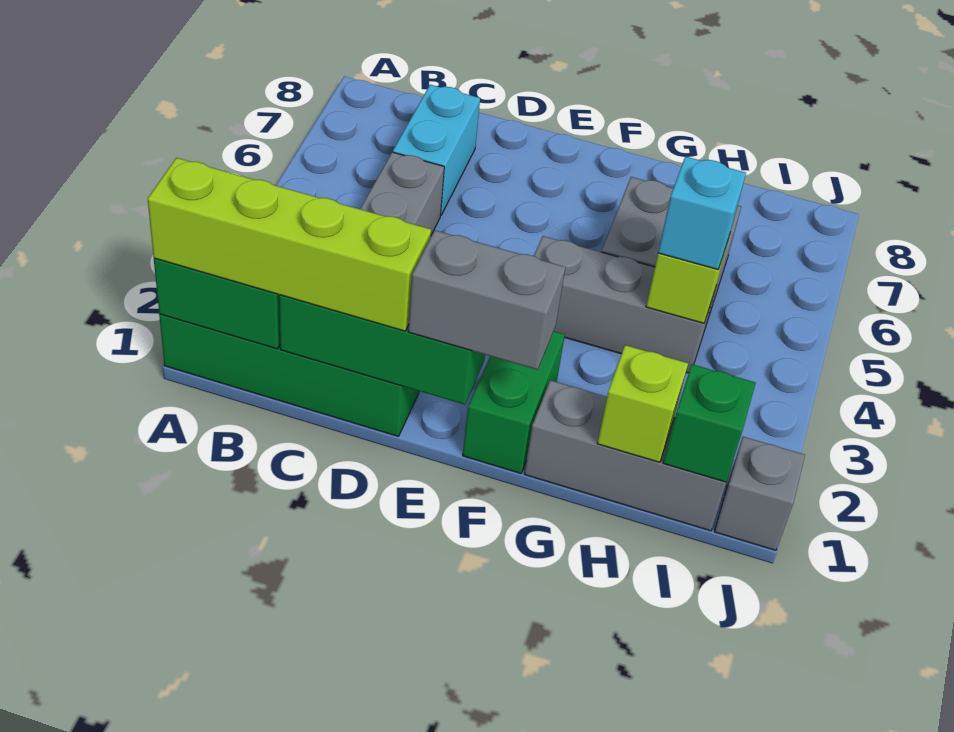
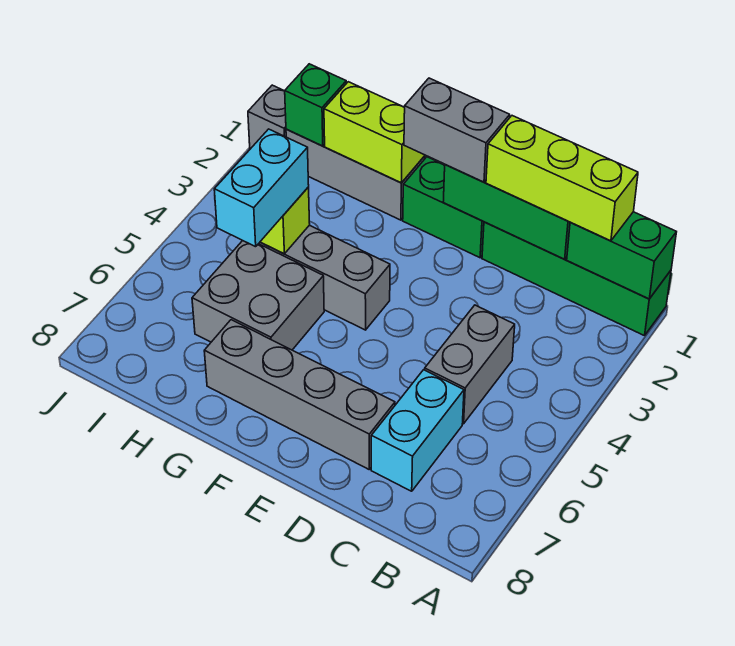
lime brick A1:D1 level 3 -> lime brick B1:D1 level 3
none -> grey brick D7:G7 level 1
green brick F1:F2 level 1 -> green brick E1:F1 level 1
lime brick H1 level 2 -> lime brick G1:H1 level 2
cyan brick H4 level 3 -> cyan brick H4:H5 level 3

